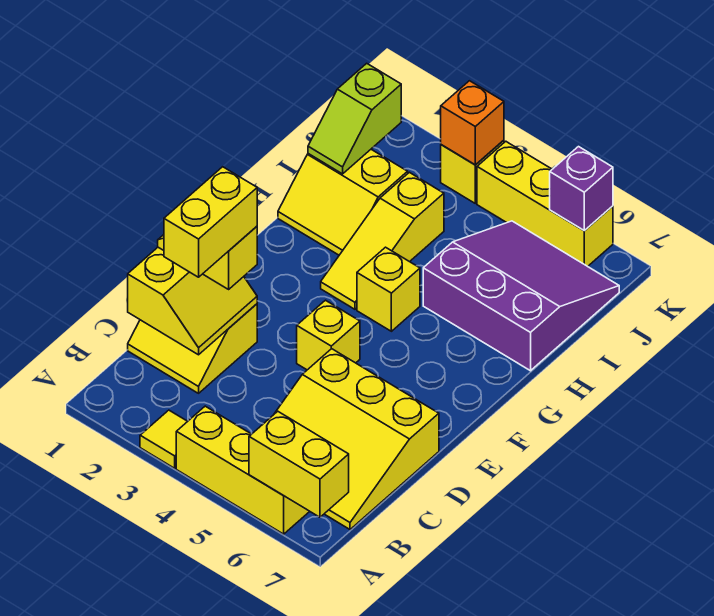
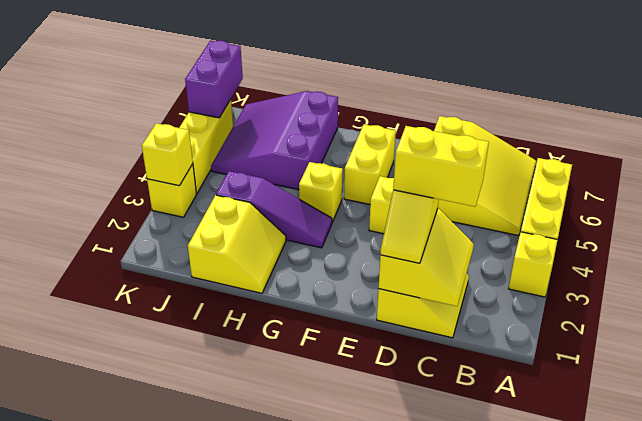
yellow tile A3 level 1 -> yellow brick A3 level 1
yellow brick A6:A7 level 2 -> yellow brick F5:F6 level 1
yellow slope C1:D2 level 2 top 1 -> yellow slope C1:D2 level 2 top D
yellow slope G3:I3 level 1 top I -> purple slope G3:I3 level 1 top I
lime slope I1:J1 level 2 top J -> none
orange brick K3 level 2 -> yellow brick K3 level 2
purple brick K6 level 2 -> purple brick K6:K7 level 2

